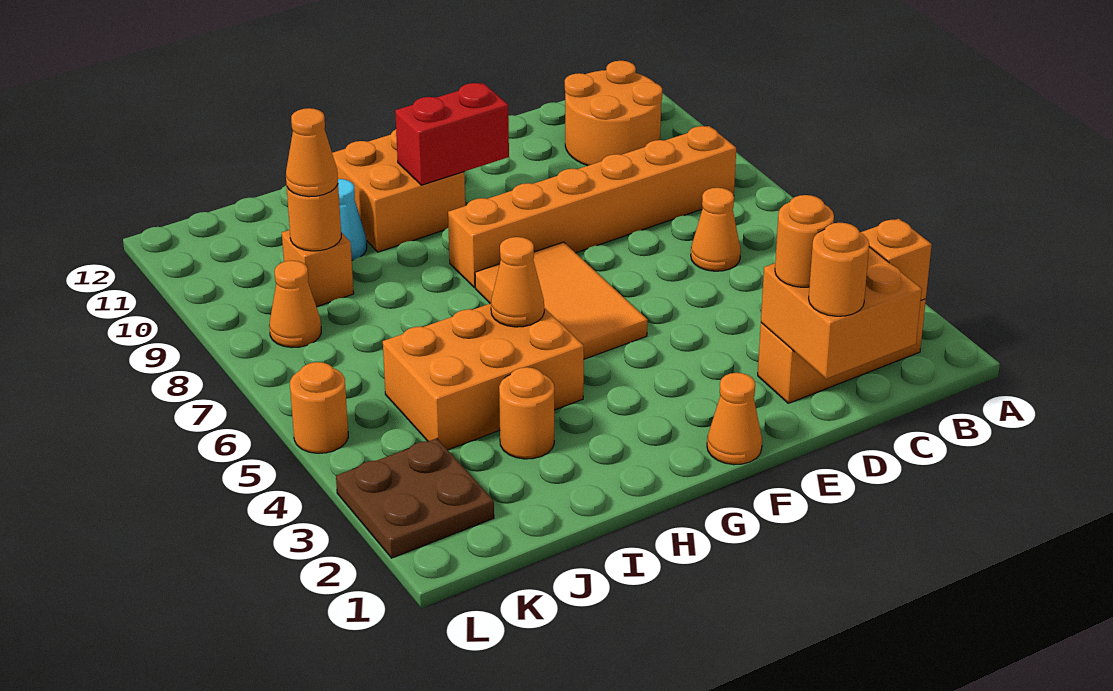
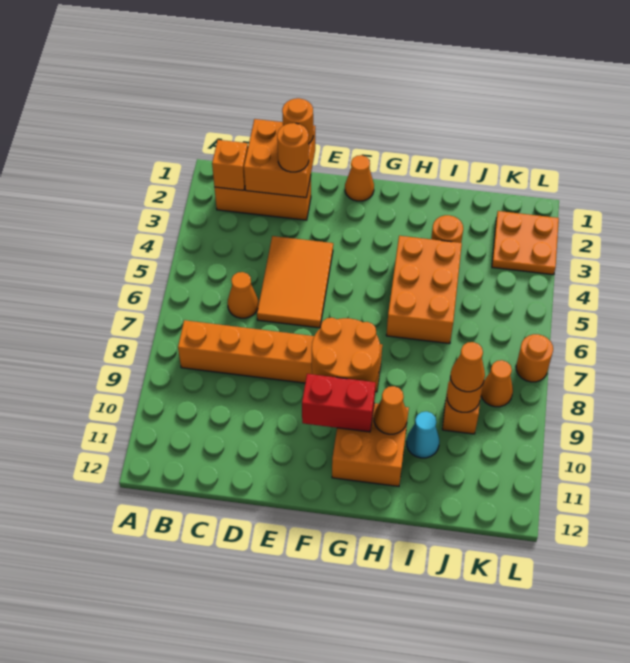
orange round brick B10:C11 level 1 -> orange round brick F8:G9 level 2
orange tile F5:G7 level 1 -> orange tile D4:E6 level 1
orange brick H4:J5 level 1 -> orange brick H4:I6 level 1
orange cone H5 level 2 -> orange cone H10 level 2
brown plate K2:L3 level 1 -> orange plate K2:L3 level 1
orange round brick L5 level 1 -> orange round brick L7 level 1

